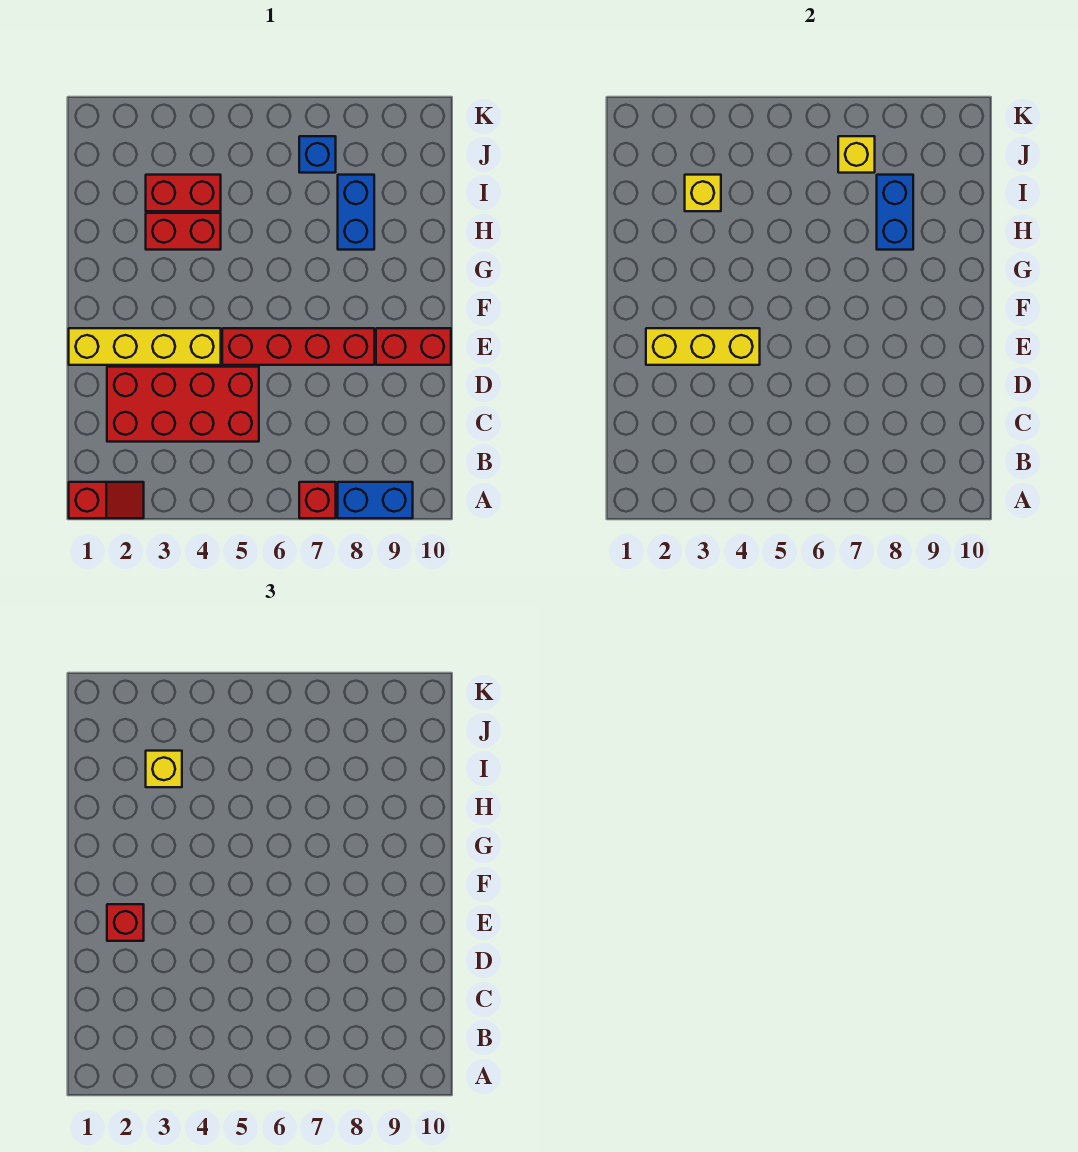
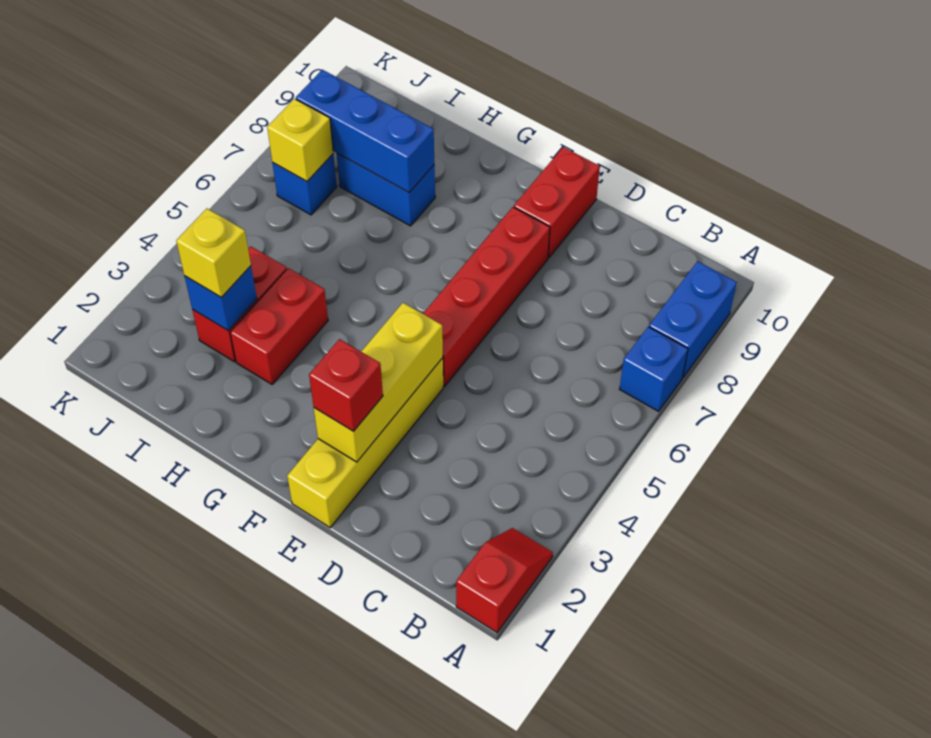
red brick A7 level 1 -> blue brick A7 level 1
red brick C2:D5 level 1 -> none
blue brick H8:I8 level 2 -> blue brick H8:J8 level 2
yellow brick I3 level 2 -> blue brick I3 level 2

